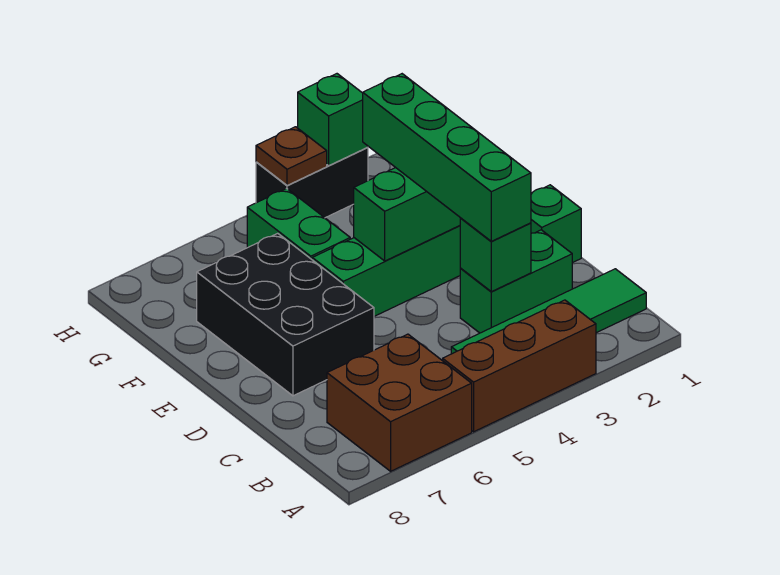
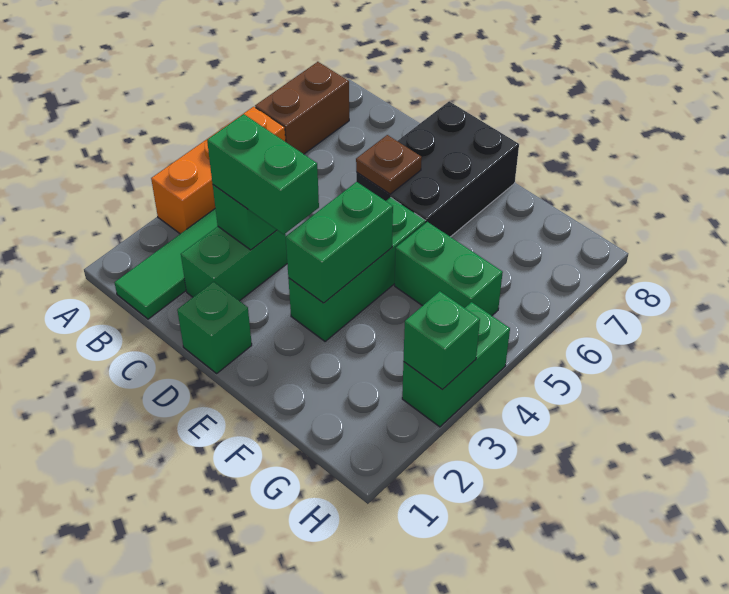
brown brick A3:A5 level 1 -> orange brick A3:A5 level 1
brown brick A6:B7 level 1 -> brown brick A6:A7 level 1
green brick C3:F3 level 3 -> green brick C3:D3 level 3
black brick D6:F7 level 1 -> black brick D6:E8 level 1
black brick H3:H4 level 1 -> green brick H3:H4 level 1
brown plate H4 level 2 -> brown plate D6 level 2

